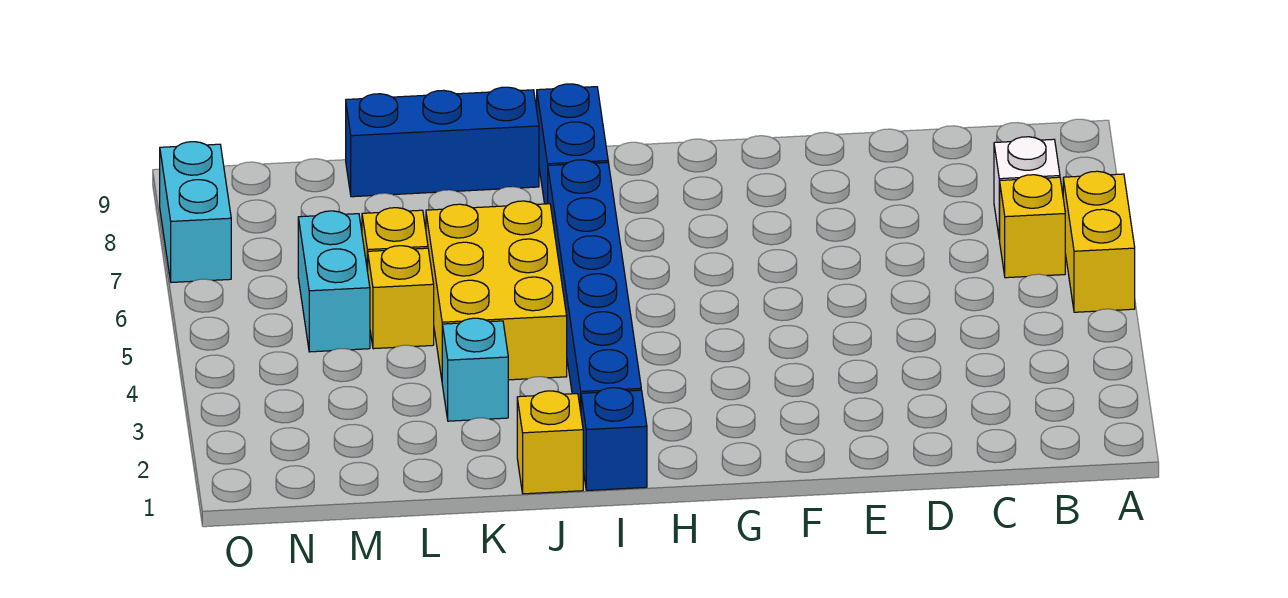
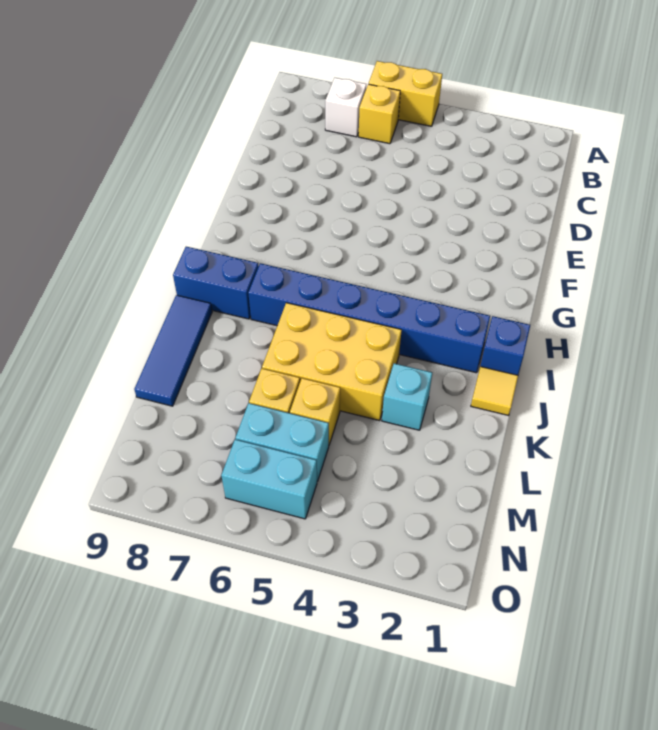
yellow brick J1 level 1 -> yellow tile J1 level 1
blue brick J9:L9 level 1 -> blue tile J9:L9 level 1
cyan brick O7:O8 level 1 -> cyan brick N5:N6 level 1

